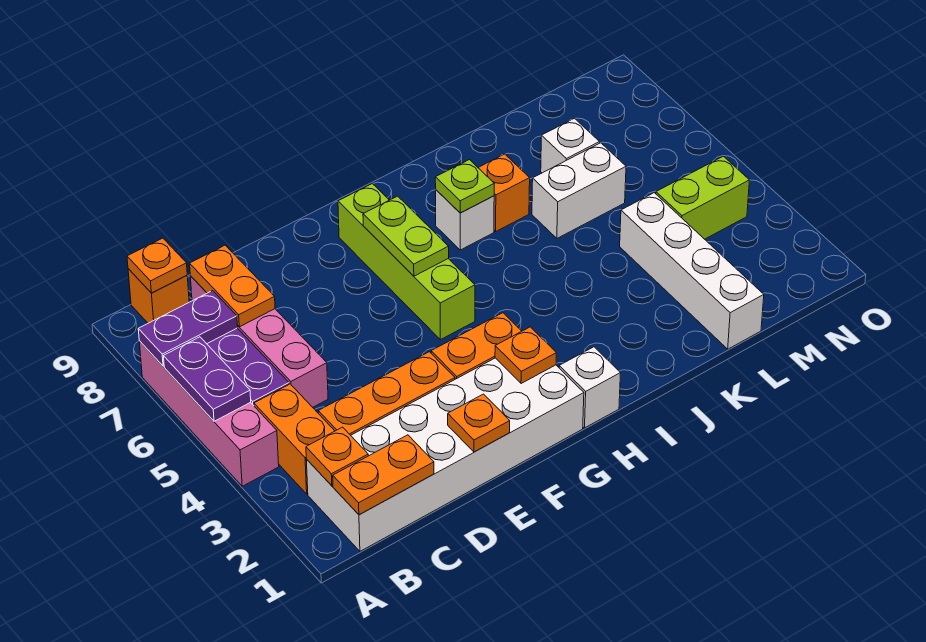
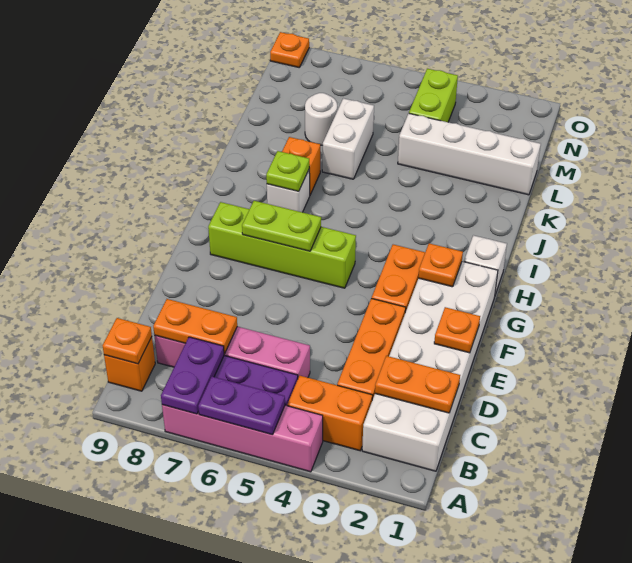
orange plate B1:C1 level 2 -> orange plate C1:C2 level 2
orange plate B2 level 2 -> orange plate O9 level 1
white brick L7 level 1 -> white round brick L7 level 1

